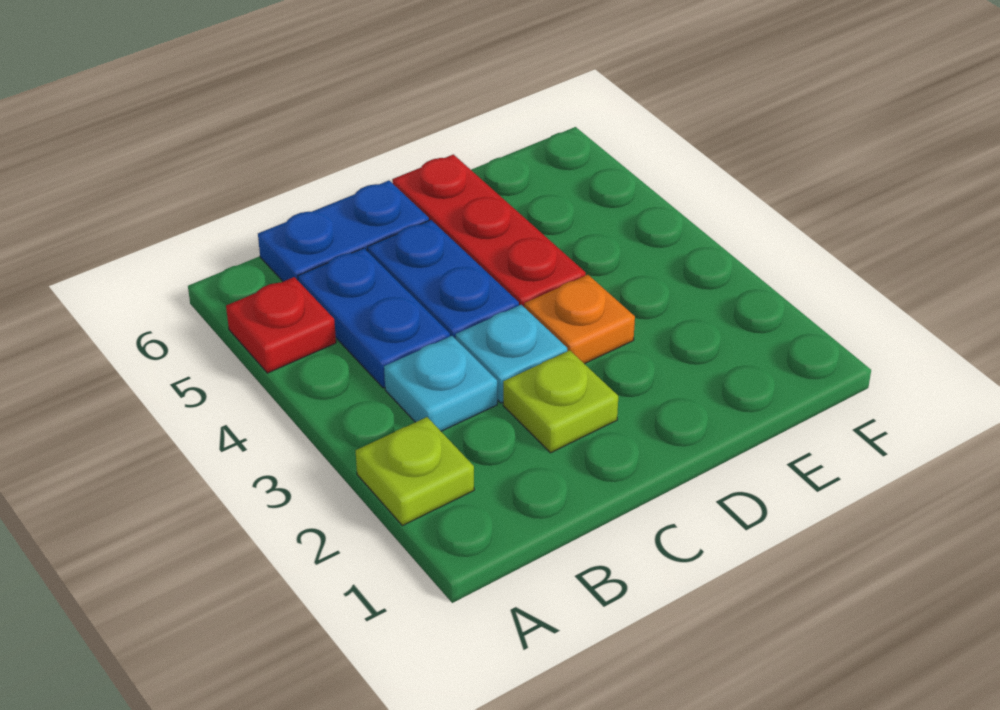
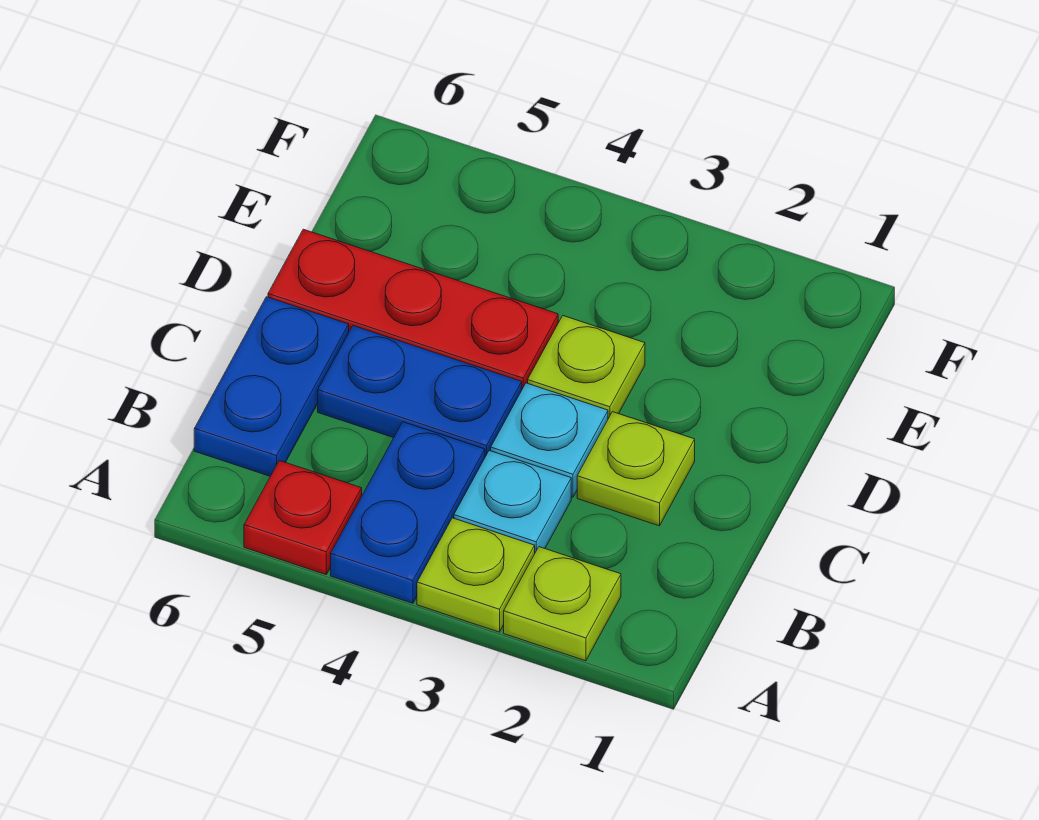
none -> lime plate A3 level 1
blue plate B4:B5 level 1 -> blue plate A4:B4 level 1
orange plate D3 level 1 -> lime plate D3 level 1

